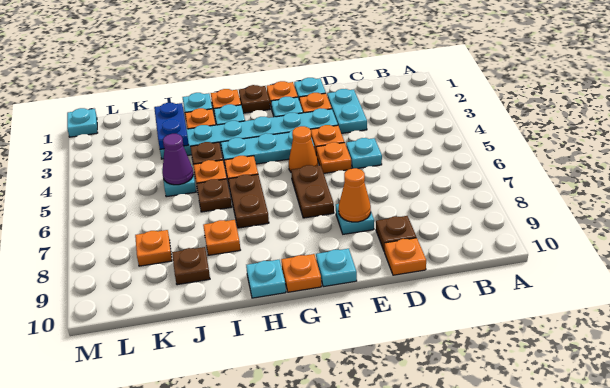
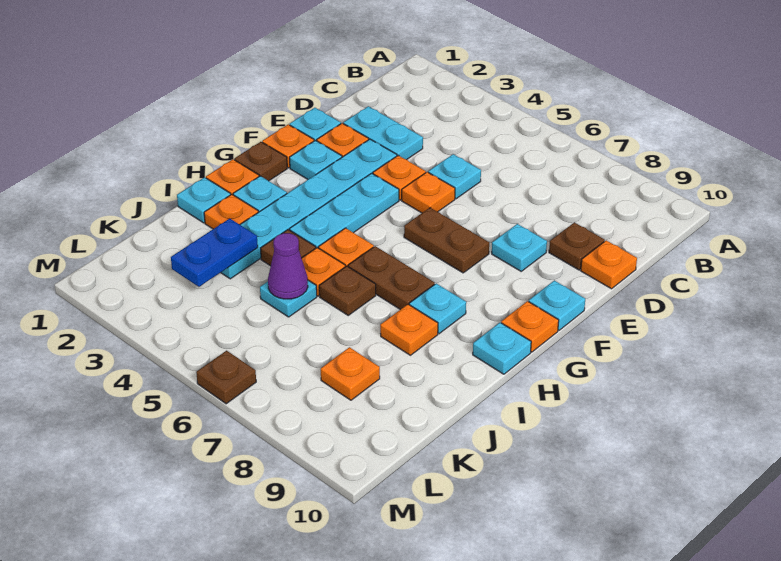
orange cone E8 level 2 -> none
orange cone F5 level 1 -> none
blue plate J2:J3 level 2 -> blue plate J3:K3 level 2
brown plate J9 level 1 -> brown plate M6 level 1
cyan plate M1 level 1 -> cyan plate H8 level 1

